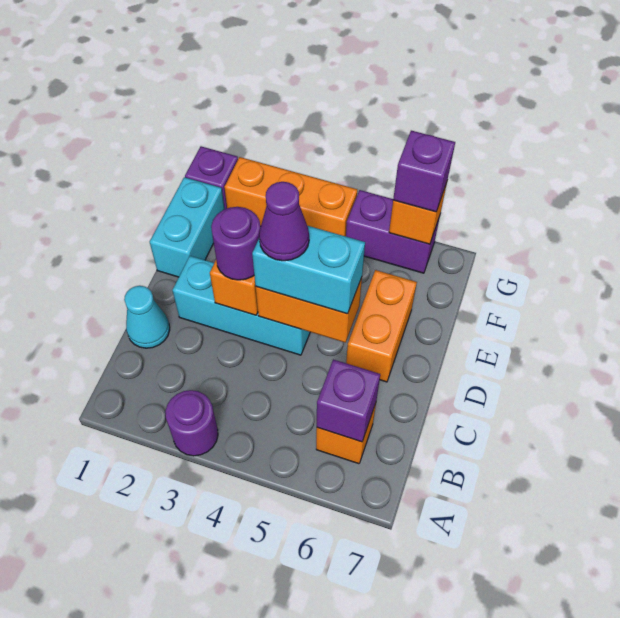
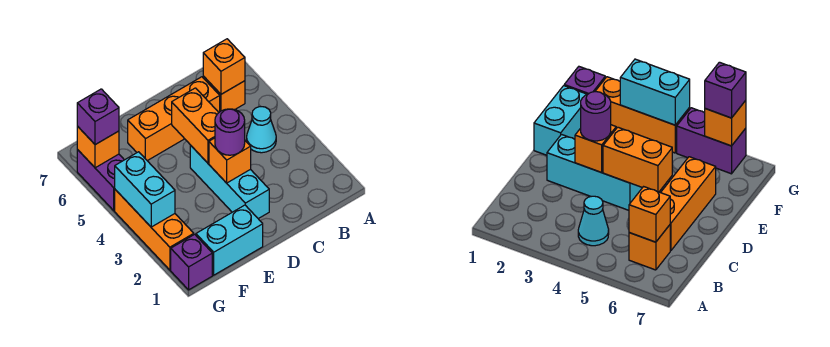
purple round brick A3 level 1 -> none
purple brick B6 level 2 -> orange brick B6 level 2
cyan cone C1 level 1 -> cyan cone B4 level 1
cyan brick D4:D5 level 3 -> cyan brick G3:G4 level 2
purple cone D4 level 4 -> none
orange brick D6:E6 level 1 -> orange brick C6:E6 level 1

